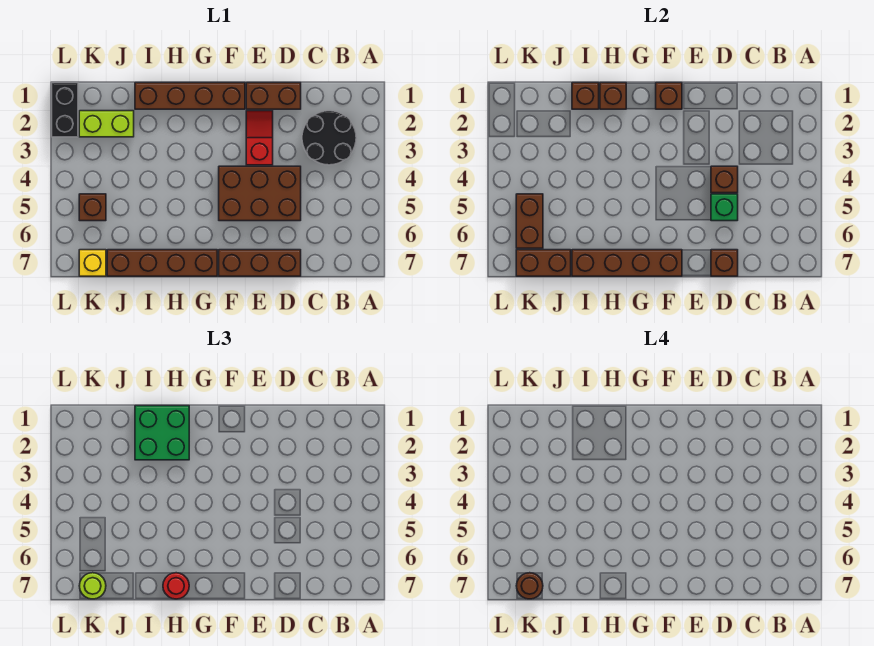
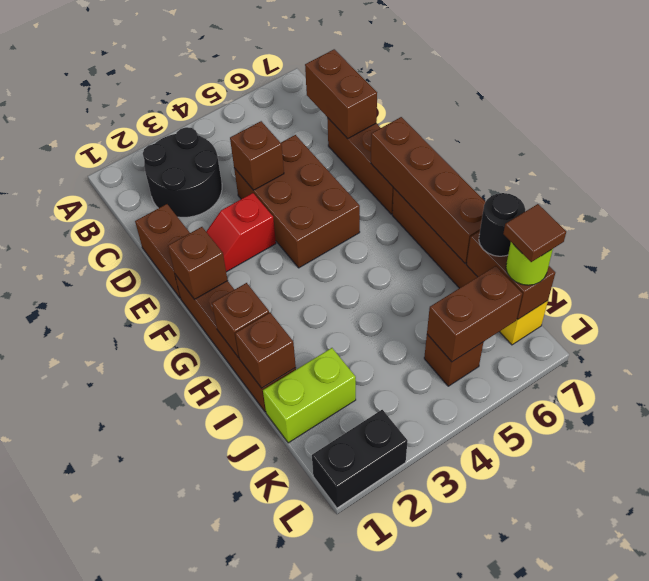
green brick D5 level 2 -> none
brown brick D7 level 2 -> brown brick C7:D7 level 2
green brick H1:I2 level 3 -> none
red round brick H7 level 3 -> none
lime brick J2:K2 level 1 -> lime brick J1:J2 level 1
none -> black round brick J7 level 3
brown round brick K7 level 4 -> brown tile K7 level 4

